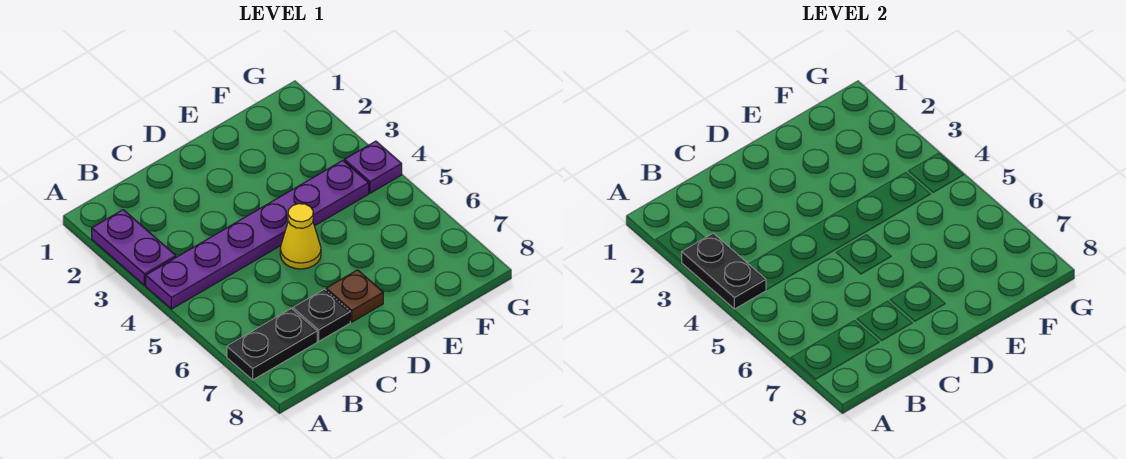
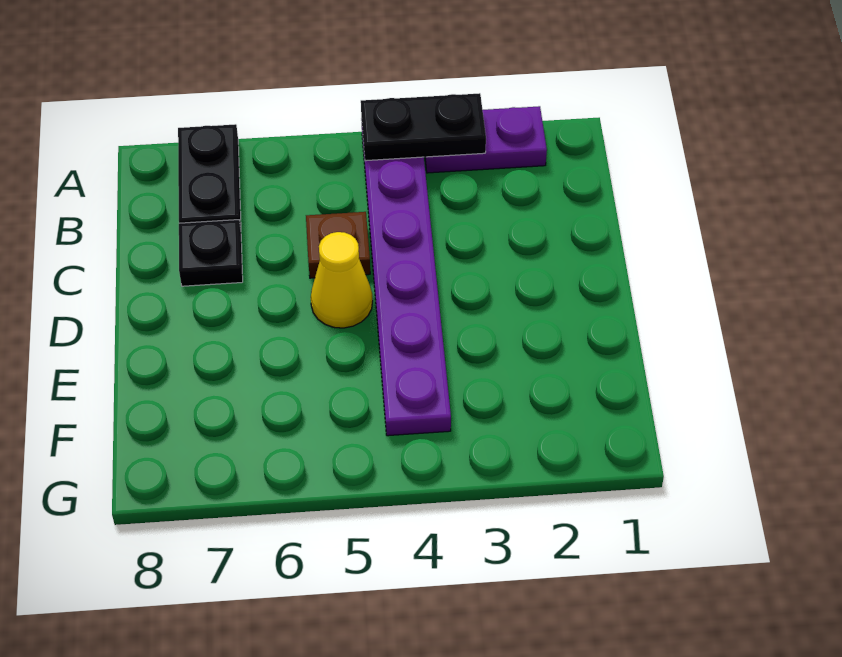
brown plate D7 level 1 -> brown plate C5 level 1
purple plate G4 level 1 -> none

